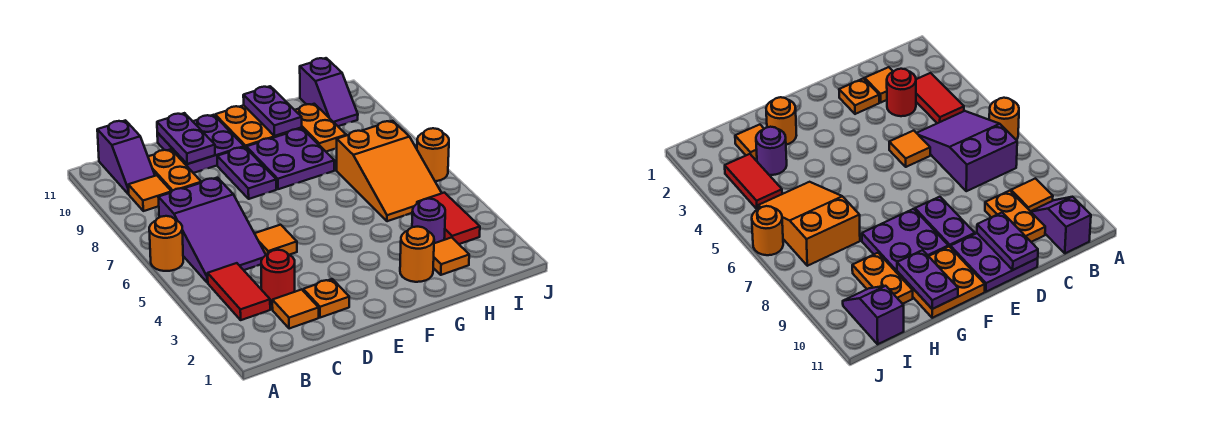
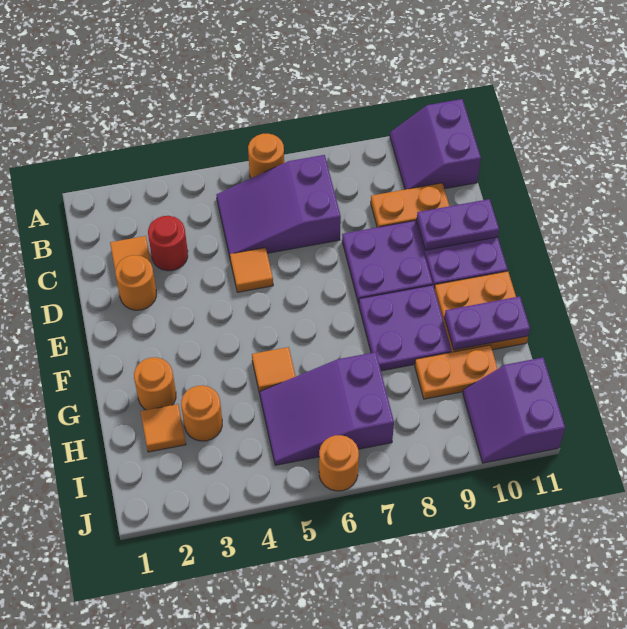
red tile B3:B4 level 1 -> none
orange tile B9 level 1 -> orange tile G5 level 1
purple slope B10:B11 level 1 top 11 -> purple slope A10:B11 level 1 top 11
orange plate D2 level 1 -> orange round brick D2 level 1
purple plate E8:E9 level 1 -> purple plate D8:E9 level 1
purple round brick H3 level 1 -> orange round brick H3 level 1
orange slope H5:I7 level 1 top 7 -> purple slope H5:I7 level 1 top 7
red tile I3:I4 level 1 -> none
purple slope I10:I11 level 1 top 11 -> purple slope I10:J11 level 1 top 11

